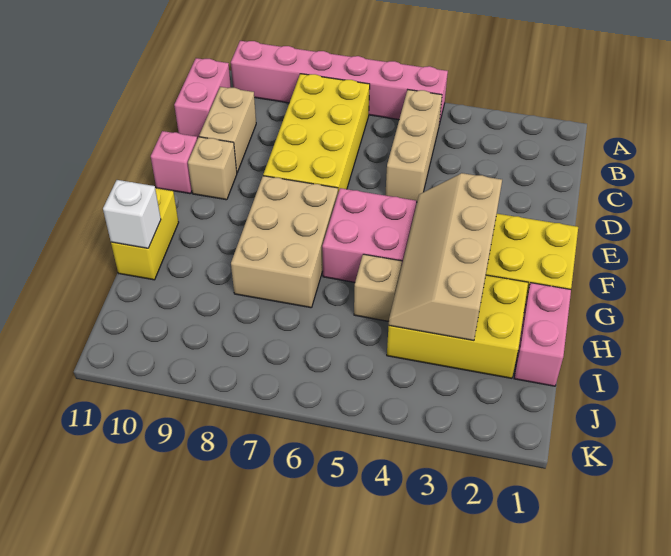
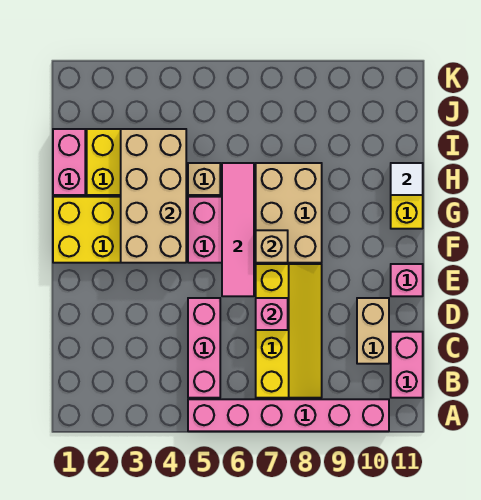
tan brick B5:D5 level 1 -> pink brick B5:D5 level 1
yellow brick B7:E8 level 1 -> yellow slope B7:E8 level 1 top 7
none -> pink brick D7 level 2
none -> pink tile E6:H6 level 2
tan brick E10 level 1 -> tan brick F7 level 2
tan slope F3:I4 level 2 top 3 -> tan brick F3:I4 level 2
white brick H11 level 2 -> white tile H11 level 2

